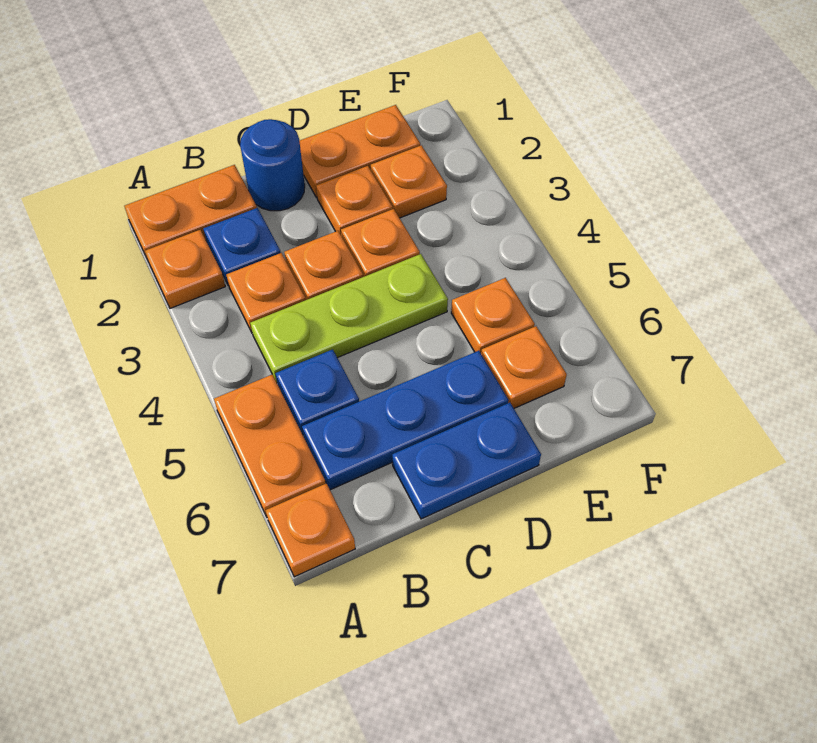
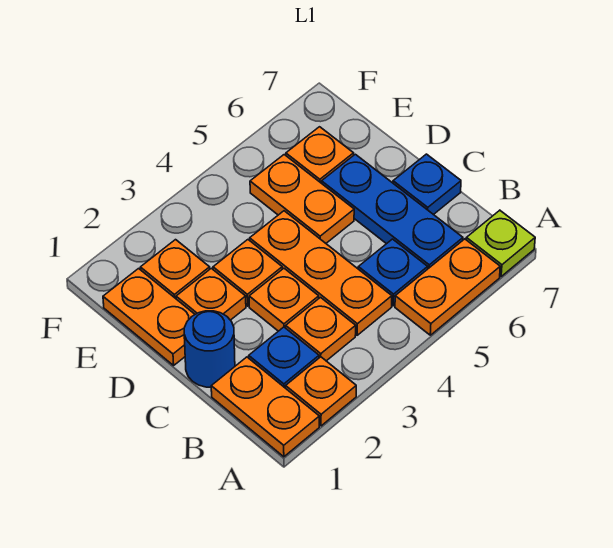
orange plate A7 level 1 -> lime plate A7 level 1
lime plate B4:D4 level 1 -> orange plate B4:D4 level 1
blue plate C7:D7 level 1 -> blue plate C7 level 1
orange plate E5 level 1 -> orange plate D5:E5 level 1

